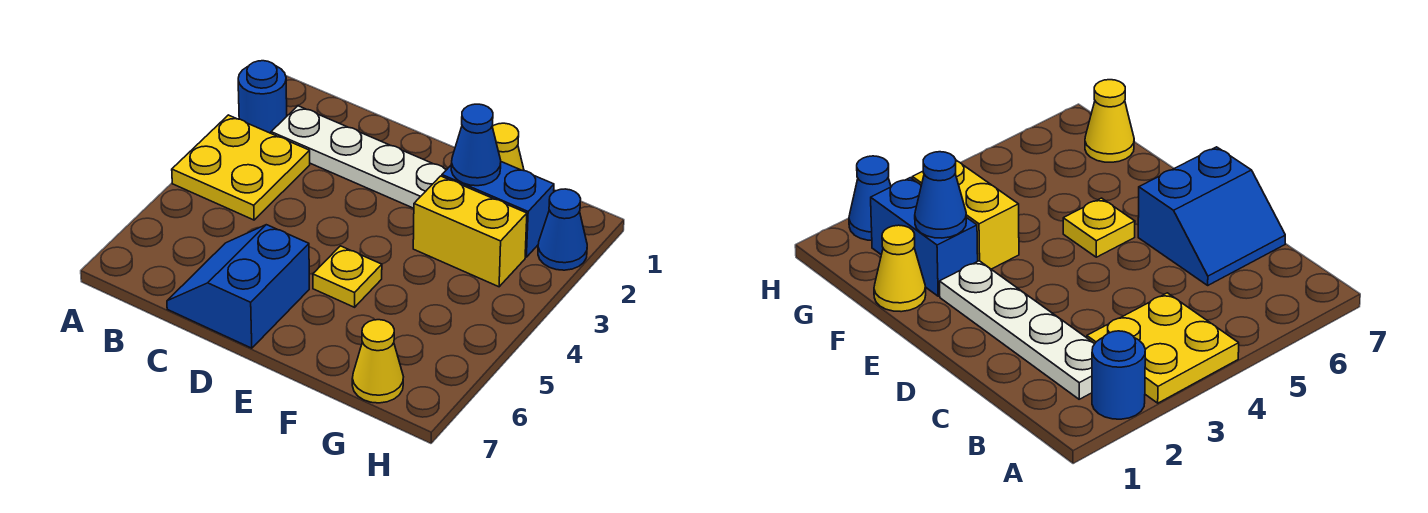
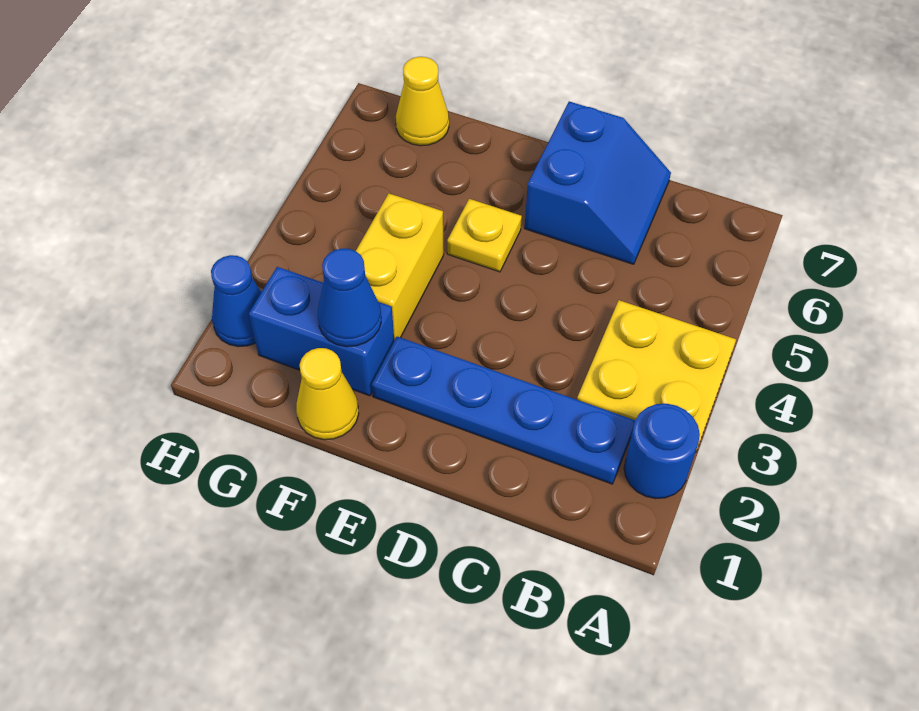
white plate B2:E2 level 1 -> blue plate B2:E2 level 1
yellow brick F3:G3 level 1 -> yellow brick F3:F4 level 1

